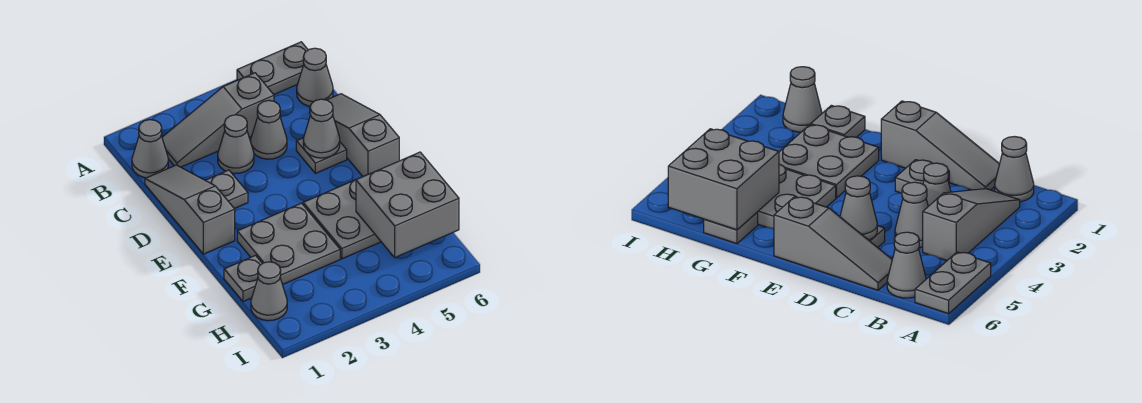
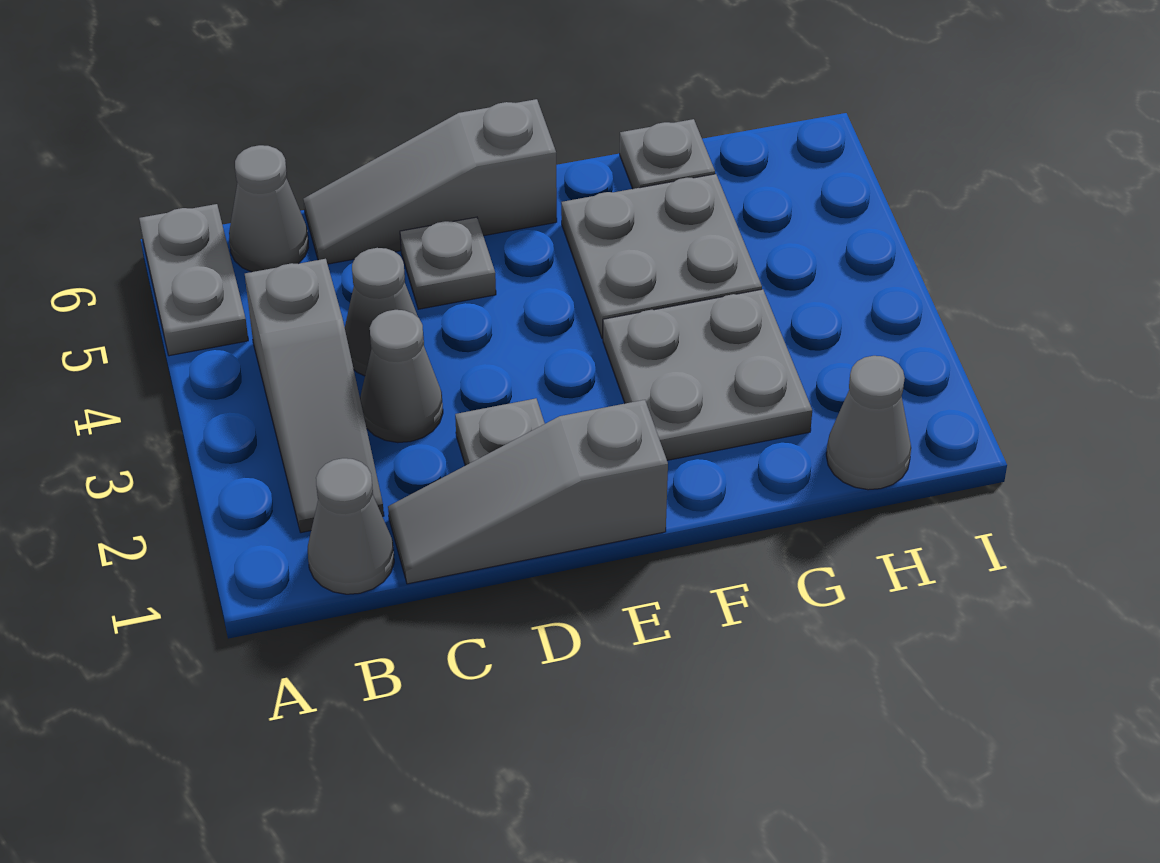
grey cone D5 level 2 -> none
grey plate G1 level 1 -> none
grey brick G5:H6 level 2 -> none

